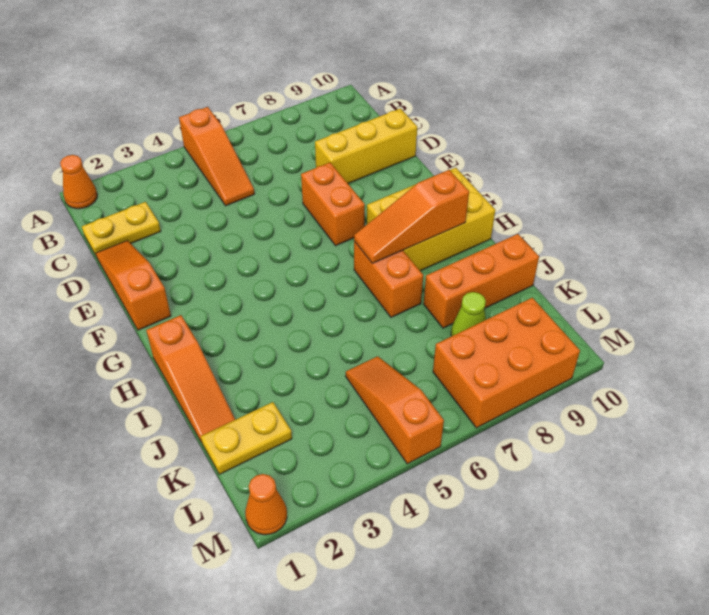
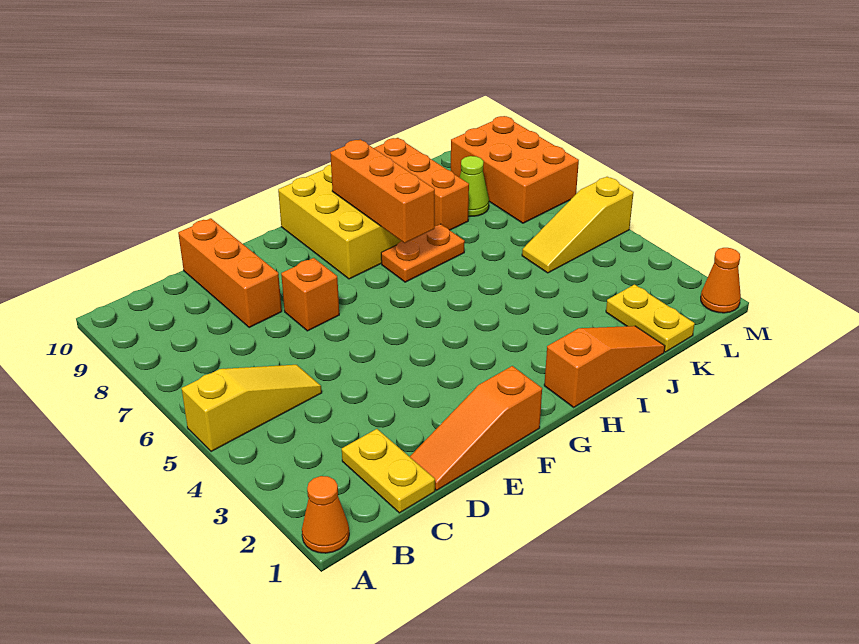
orange slope A5:C5 level 1 top A -> yellow slope A5:C5 level 1 top A
yellow brick D8:D10 level 1 -> orange brick D8:D10 level 1
orange brick E7:F7 level 1 -> orange brick E7 level 1
orange brick H7:I7 level 1 -> orange plate H7:I7 level 1
orange slope H7:H9 level 2 top 9 -> orange brick H7:H9 level 2
orange slope K5:M5 level 1 top M -> yellow slope K5:M5 level 1 top M

